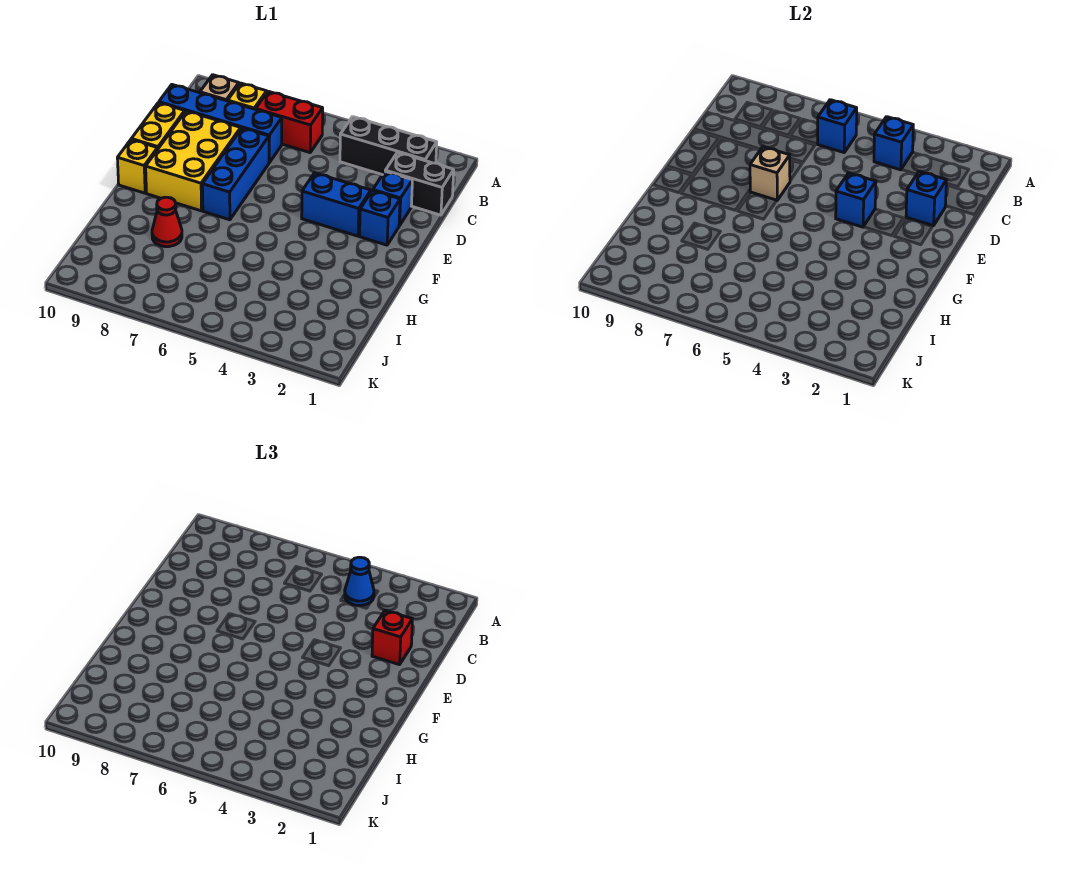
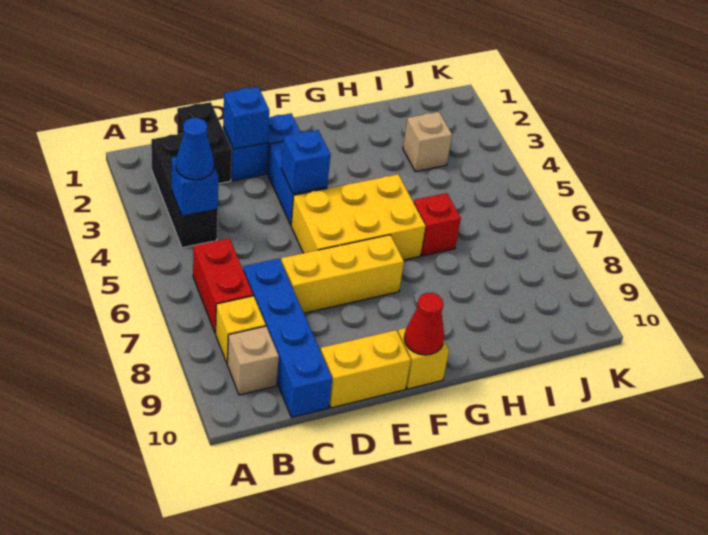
blue brick B6 level 2 -> none
red brick D2 level 3 -> red brick H6 level 1
blue brick D7:F7 level 1 -> yellow brick D7:F7 level 1
yellow brick D8:F9 level 1 -> yellow brick E5:G6 level 1
tan brick E7 level 2 -> tan brick I3 level 1
red cone H8 level 1 -> red cone F10 level 2

